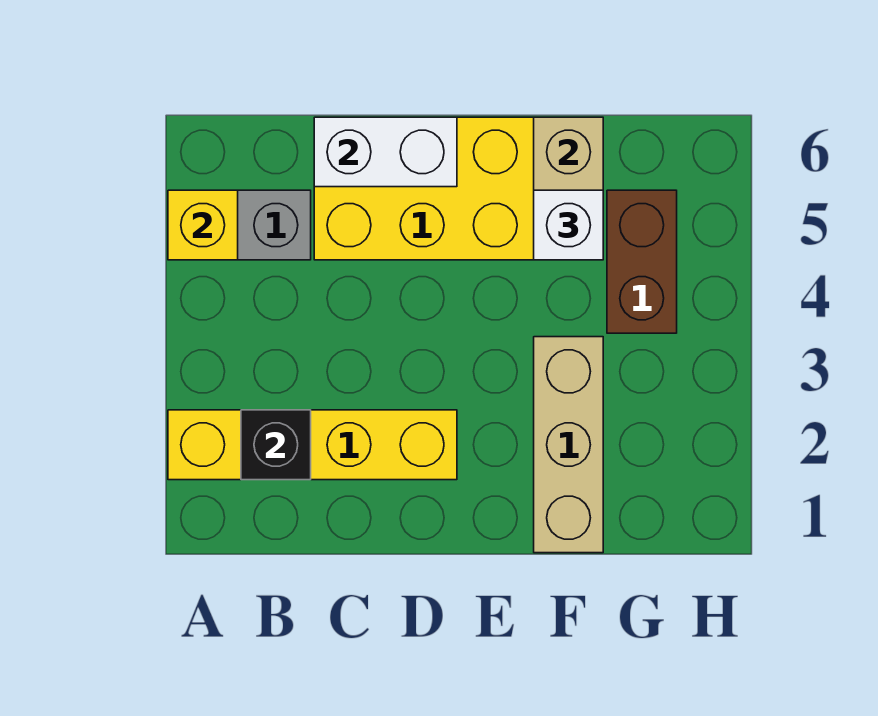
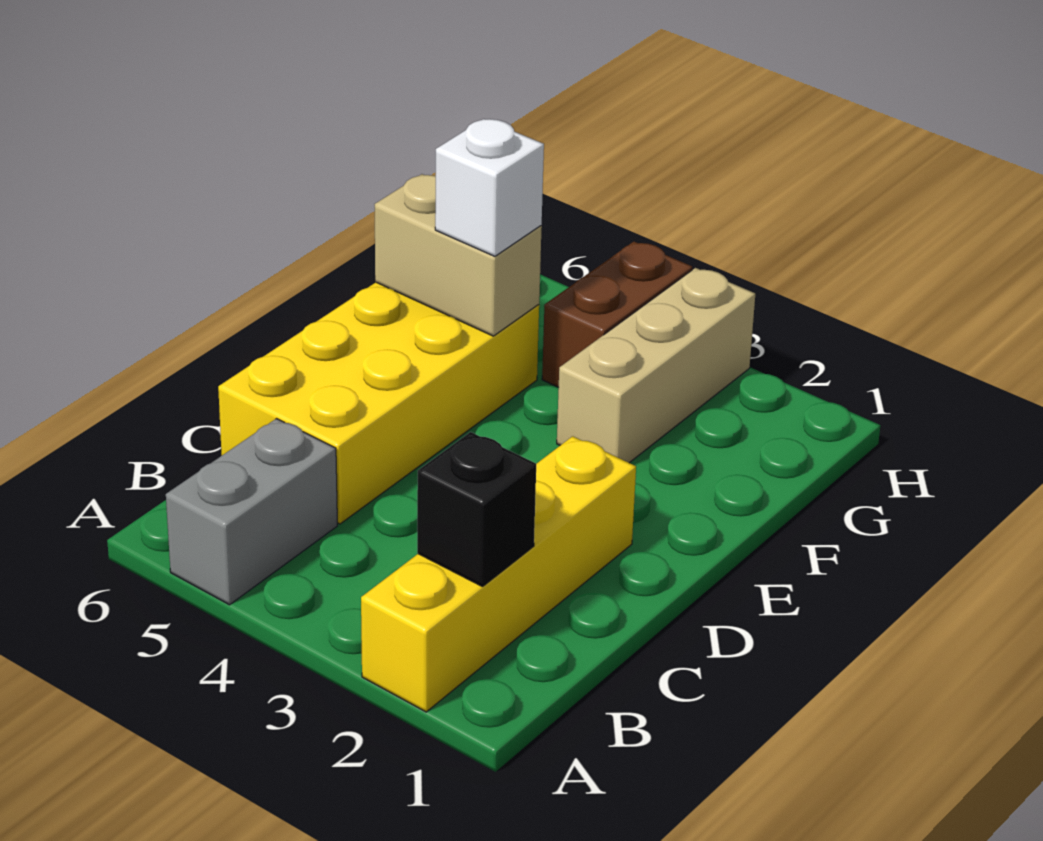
yellow brick A5 level 2 -> none
white brick C6:D6 level 2 -> none
tan brick F1:F3 level 1 -> tan brick F3:H3 level 1
brown brick G4:G5 level 1 -> brown brick G4:H4 level 1

